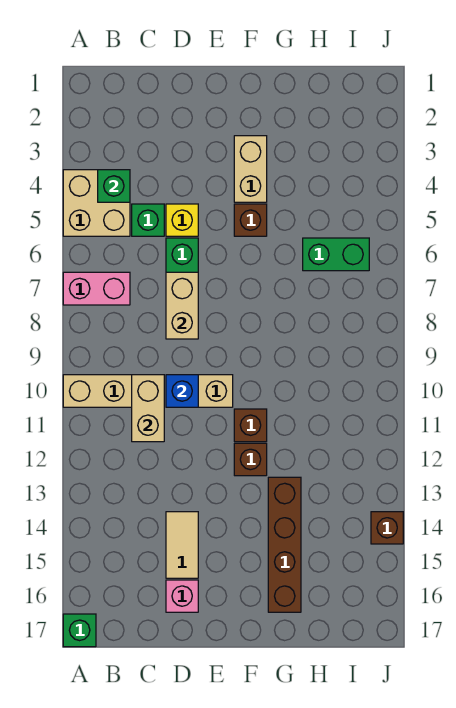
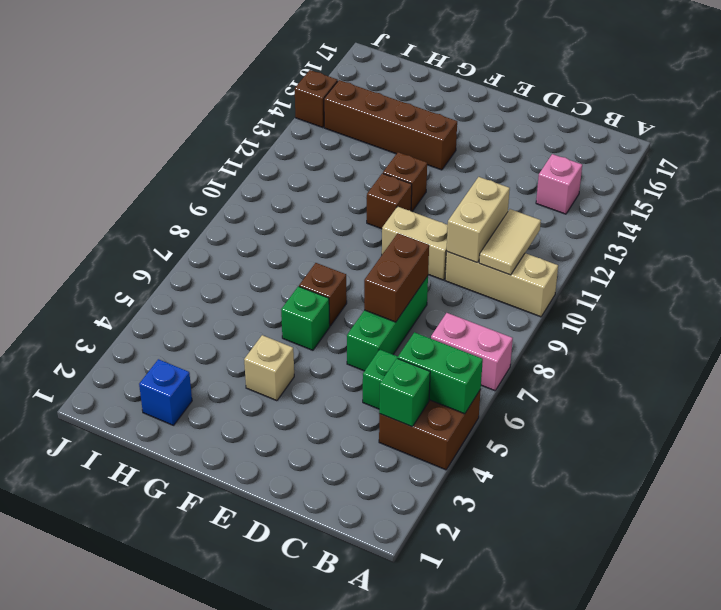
tan brick A4:B5 level 1 -> brown brick A4:B5 level 1
green brick A17 level 1 -> green brick F6 level 1
yellow brick D5 level 1 -> none
tan brick D7:D8 level 2 -> brown brick D7:D8 level 2
blue brick D10 level 2 -> blue brick H2 level 1
tan tile D14:D15 level 1 -> tan tile B10:B11 level 2
pink brick D16 level 1 -> pink brick B14 level 1
tan brick F3:F4 level 1 -> tan brick F4 level 1
brown brick F5 level 1 -> brown brick F7 level 1
brown brick G13:G16 level 1 -> brown brick F14:I14 level 1
green brick H6:I6 level 1 -> green brick A5:B5 level 2

